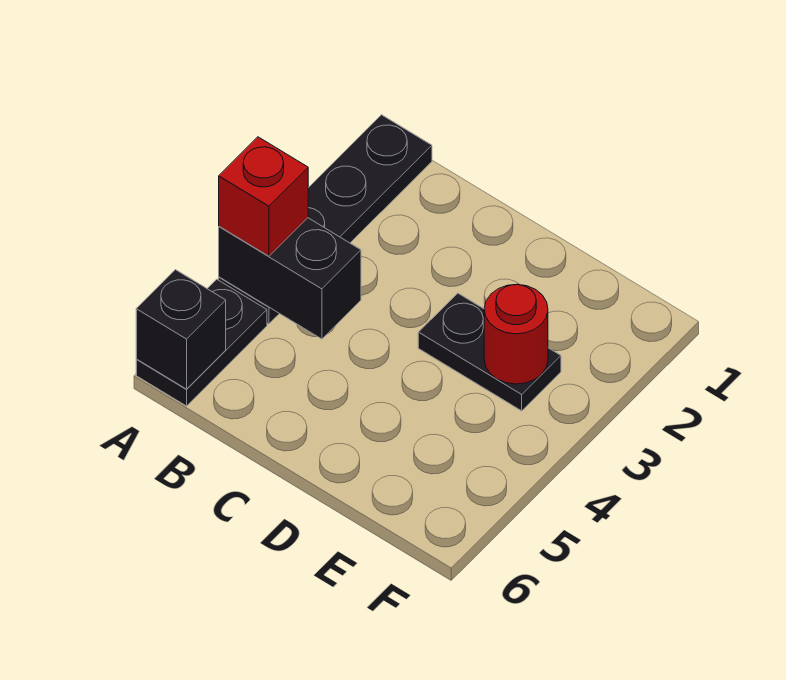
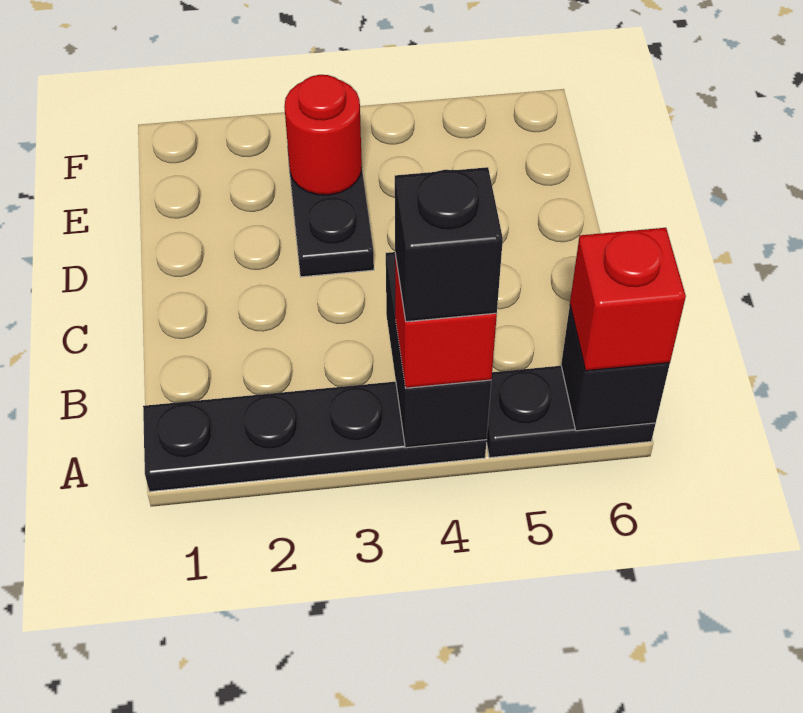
none -> black brick A4 level 4
none -> red brick A6 level 3

